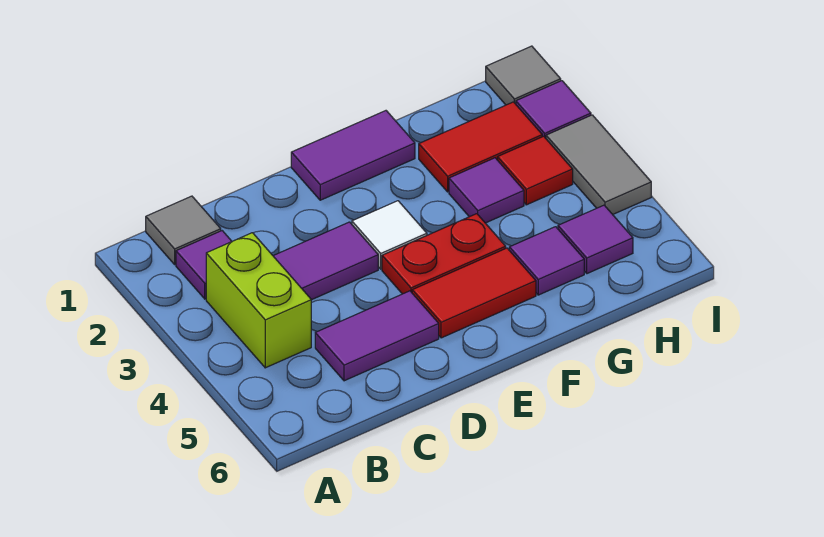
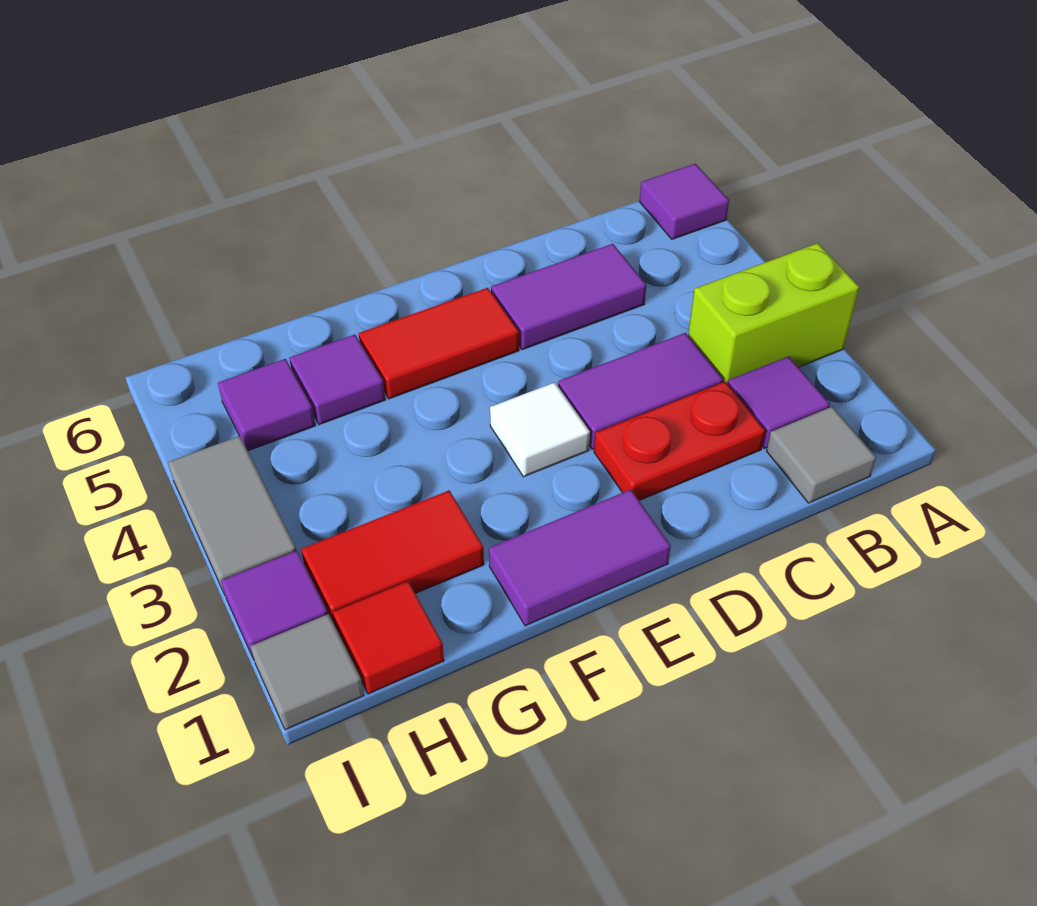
lime brick B3:B4 level 1 -> lime brick A3:B3 level 1
red plate E4:F4 level 1 -> red plate C2:D2 level 1
purple tile G3 level 1 -> purple tile A6 level 1
red tile H3 level 1 -> red tile H1 level 1

